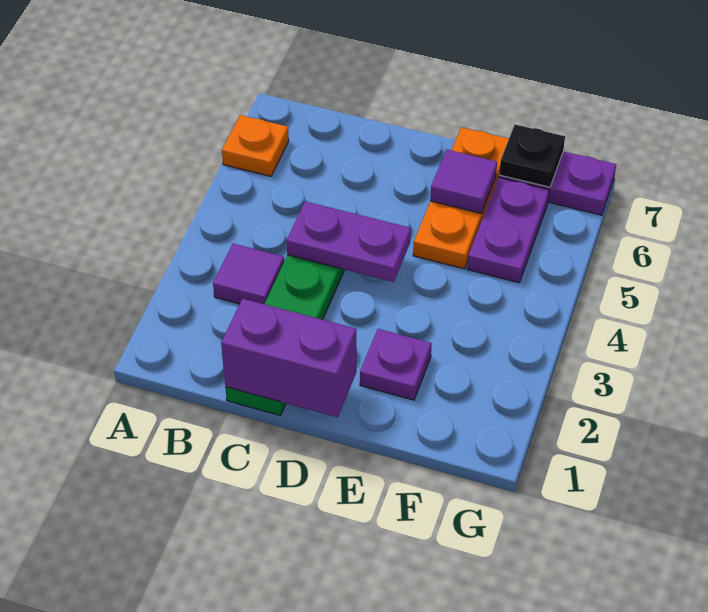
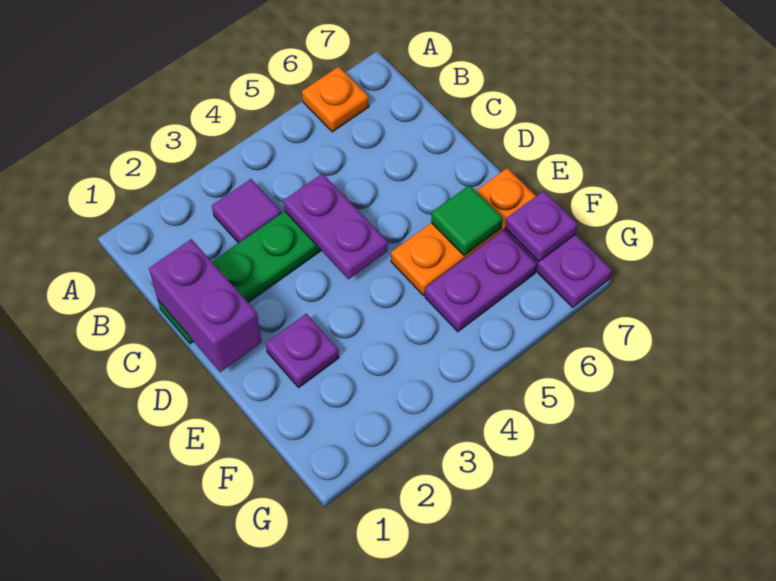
purple tile E6 level 2 -> green tile E6 level 2
black plate F7 level 2 -> purple plate F7 level 2

